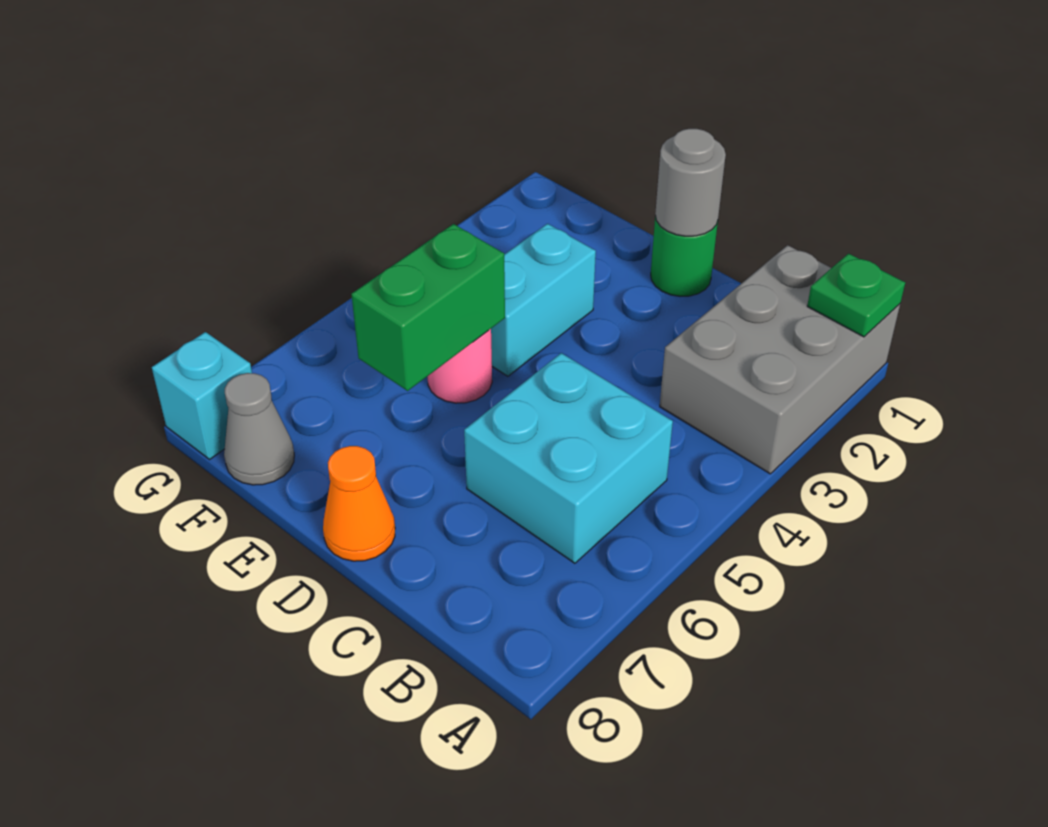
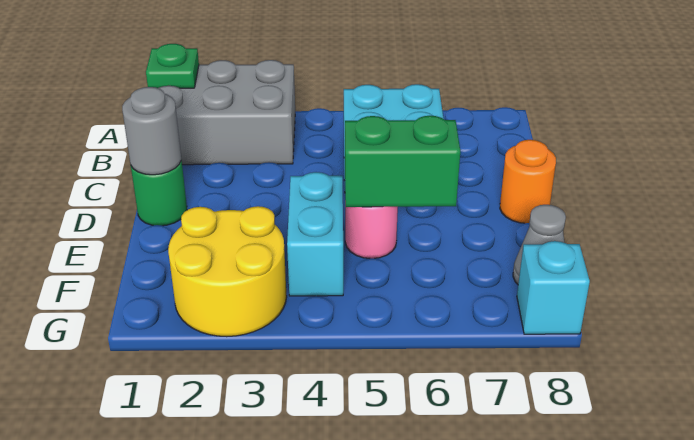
orange cone D8 level 1 -> orange round brick D8 level 1
cyan brick E3:E4 level 1 -> cyan brick E4:F4 level 1
none -> yellow round brick F2:G3 level 1

